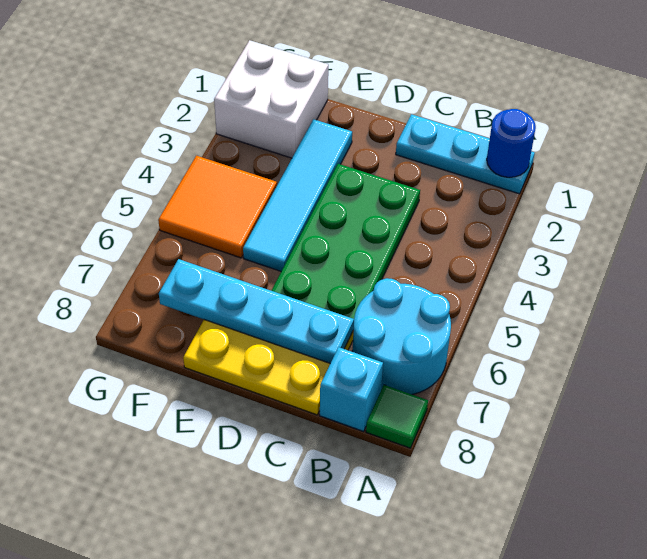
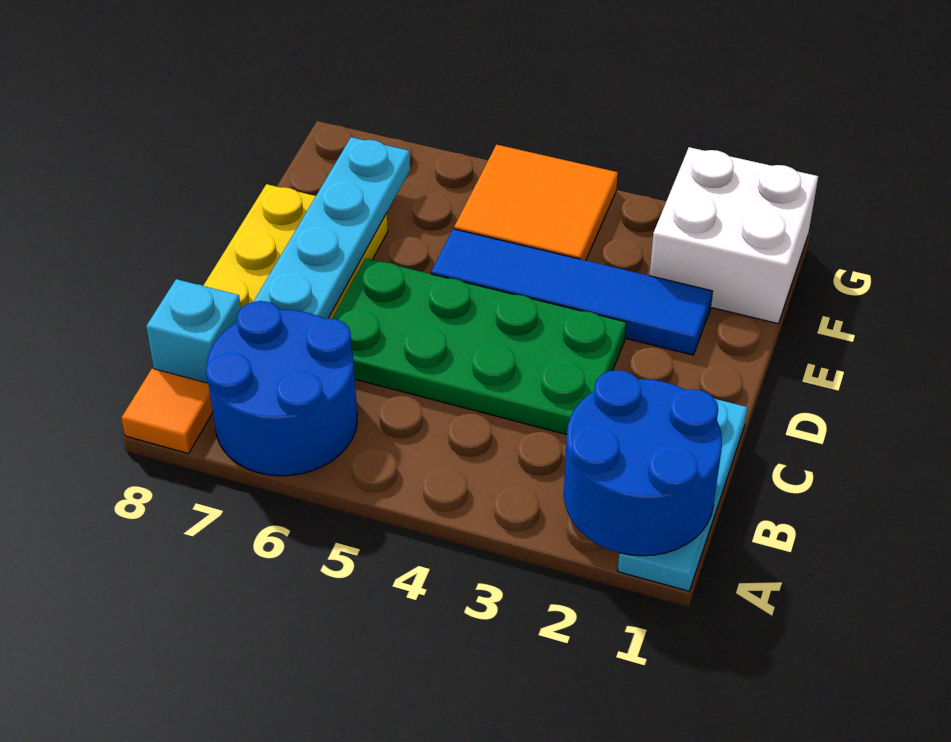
blue round brick A1 level 2 -> blue round brick A1:B2 level 2
cyan round brick A6:B7 level 1 -> blue round brick A6:B7 level 1
green tile A8 level 1 -> orange tile A8 level 1
cyan tile E2:E5 level 1 -> blue tile E2:E5 level 1

